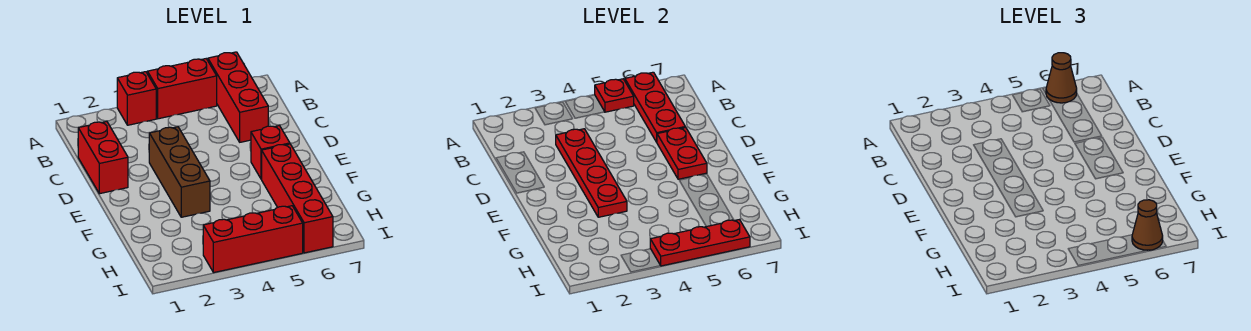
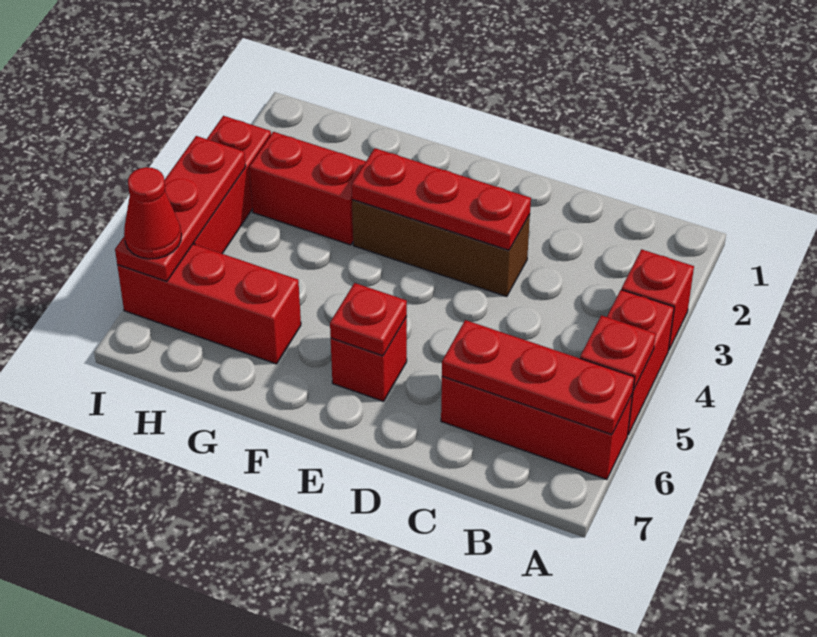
brown cone A6 level 3 -> none
red brick C1:D1 level 1 -> red brick G3:H3 level 1
red plate C3:F3 level 2 -> red plate D3:F3 level 2
red plate D6:E6 level 2 -> red plate E6 level 2
red brick F6:I6 level 1 -> red brick G6:I6 level 1
brown cone I6 level 3 -> red cone I6 level 3

